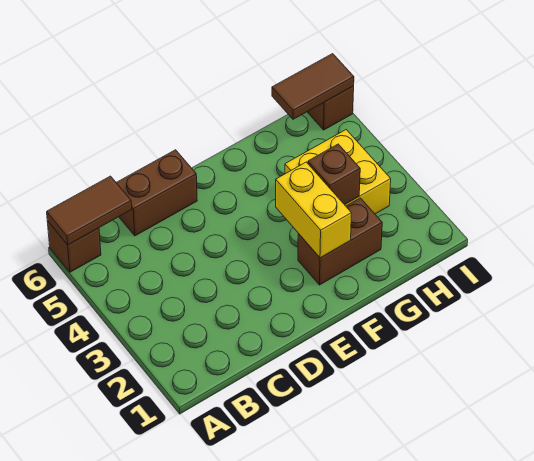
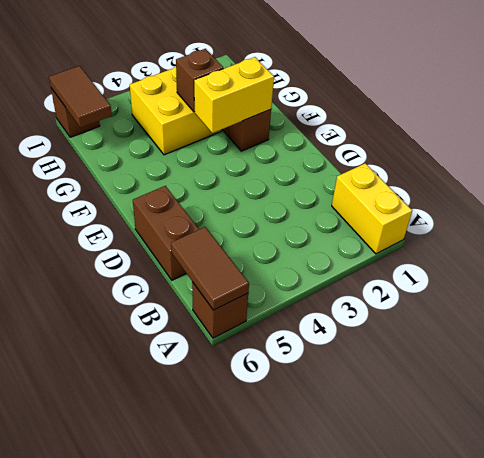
none -> yellow brick A1:B1 level 1

